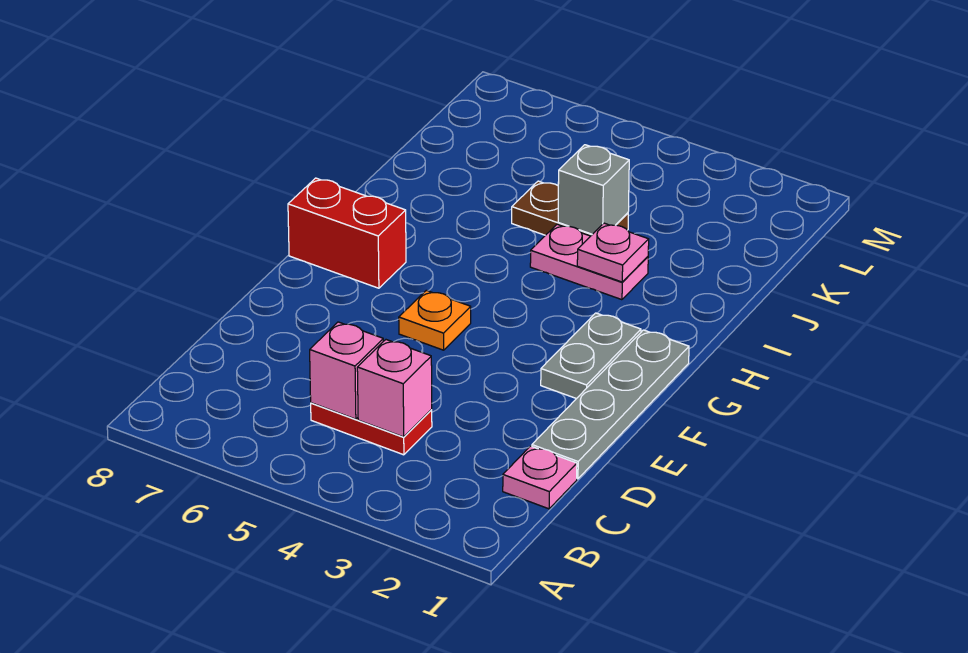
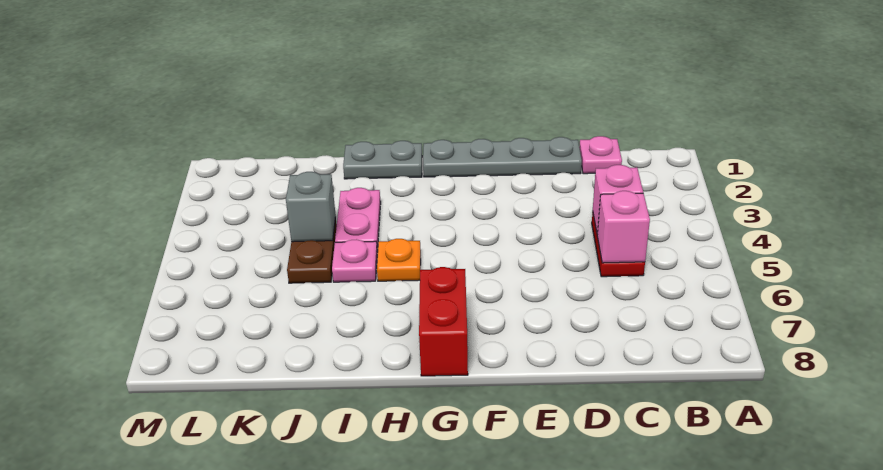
grey plate F2:G2 level 1 -> grey plate H1:I1 level 1
orange plate F5 level 1 -> orange plate H5 level 1
pink plate I3 level 2 -> pink plate I5 level 1

